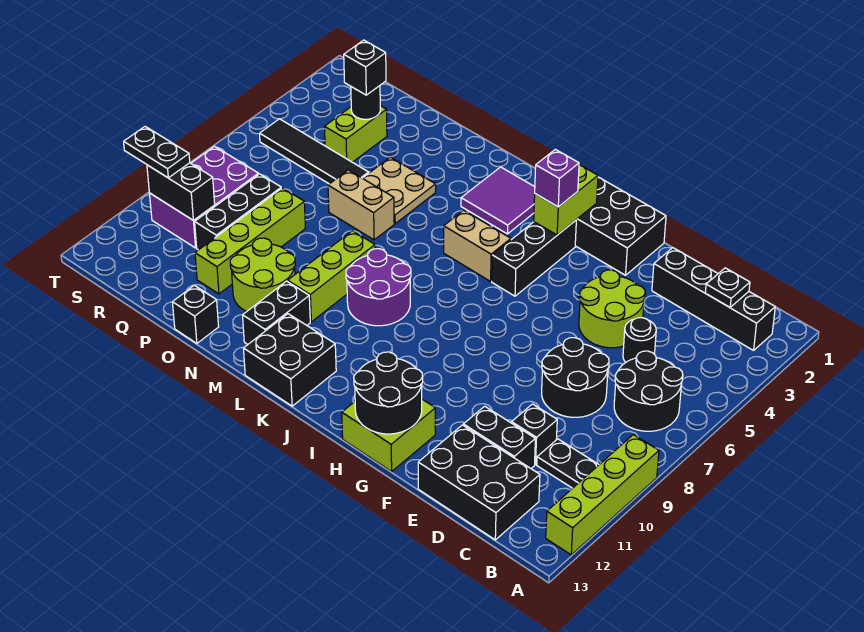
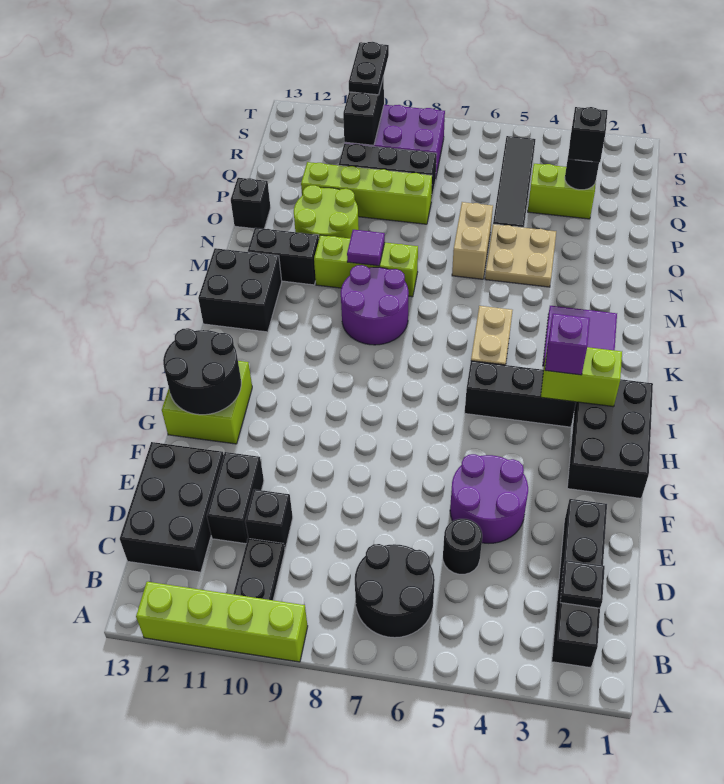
black round brick D7:E8 level 1 -> none
lime round brick E4:F5 level 1 -> purple round brick E4:F5 level 1
none -> purple tile M9 level 2

